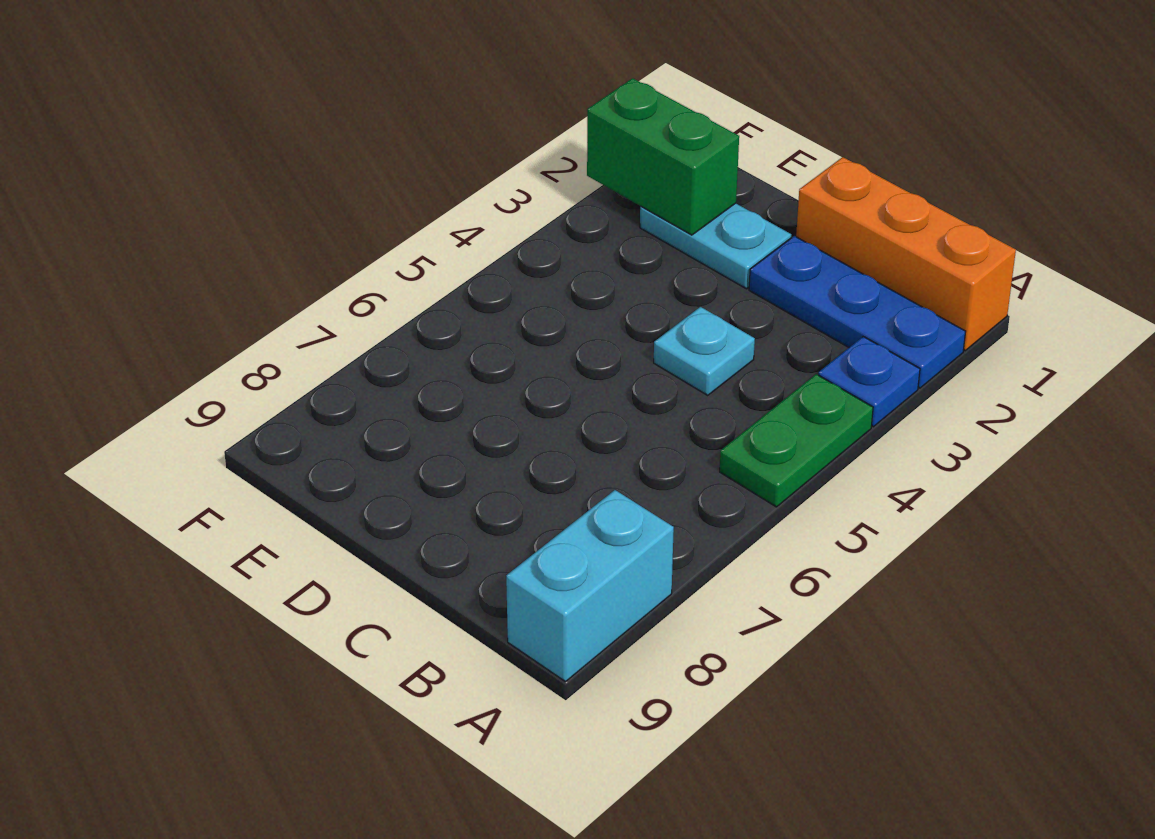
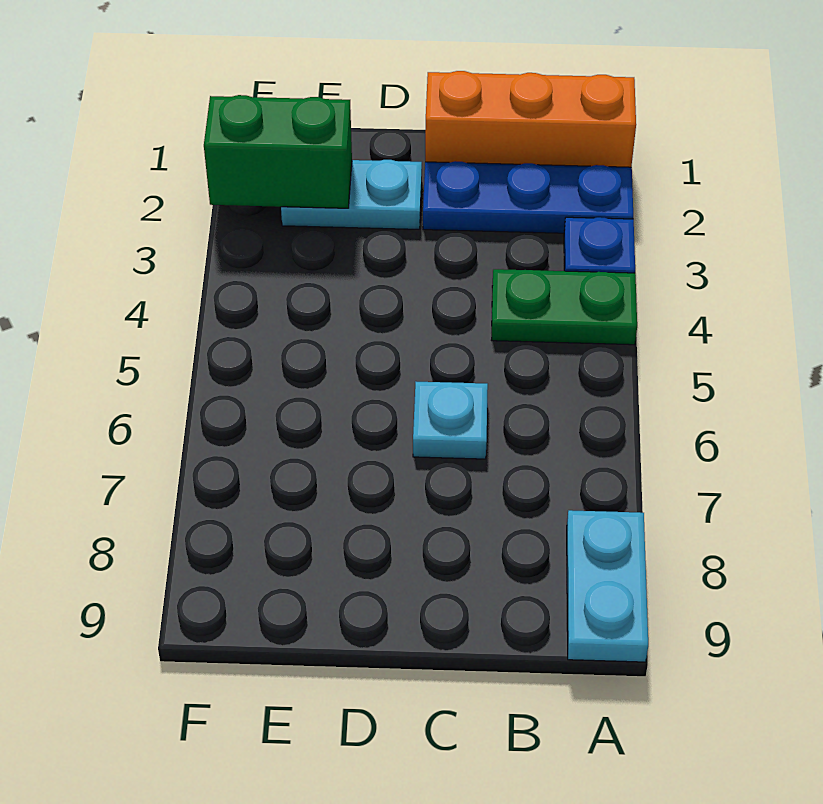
green plate A4:A5 level 1 -> green plate A4:B4 level 1
cyan brick A8:A9 level 1 -> cyan plate A8:A9 level 1
cyan plate C4 level 1 -> cyan plate C6 level 1

